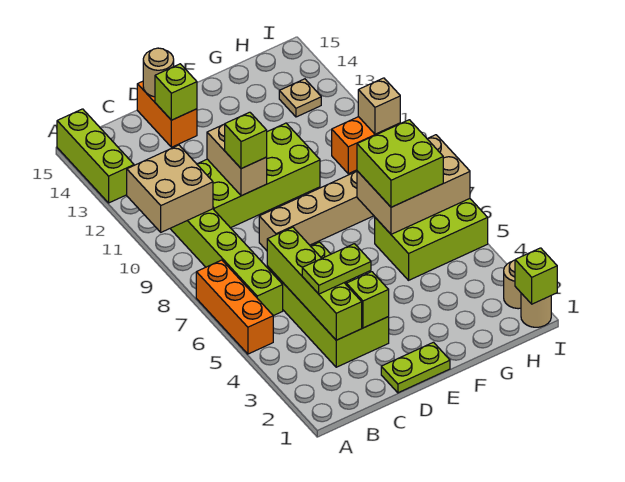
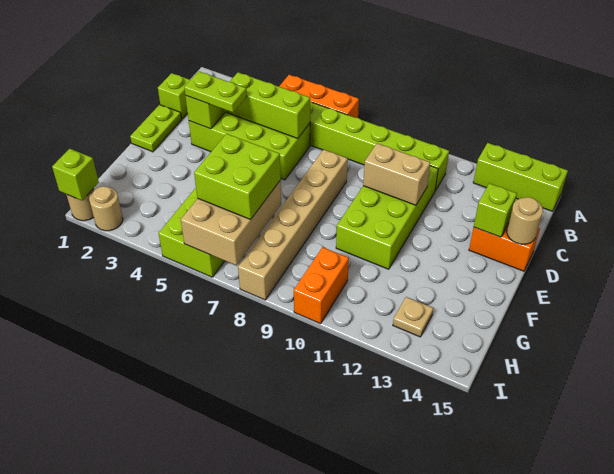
tan brick A10:B11 level 2 -> none
lime brick C3:C6 level 2 -> lime brick C4:C6 level 2
lime plate C4:D4 level 3 -> lime plate D3:D4 level 3
lime brick D10 level 3 -> lime brick C1 level 1
tan brick I10 level 2 -> none

